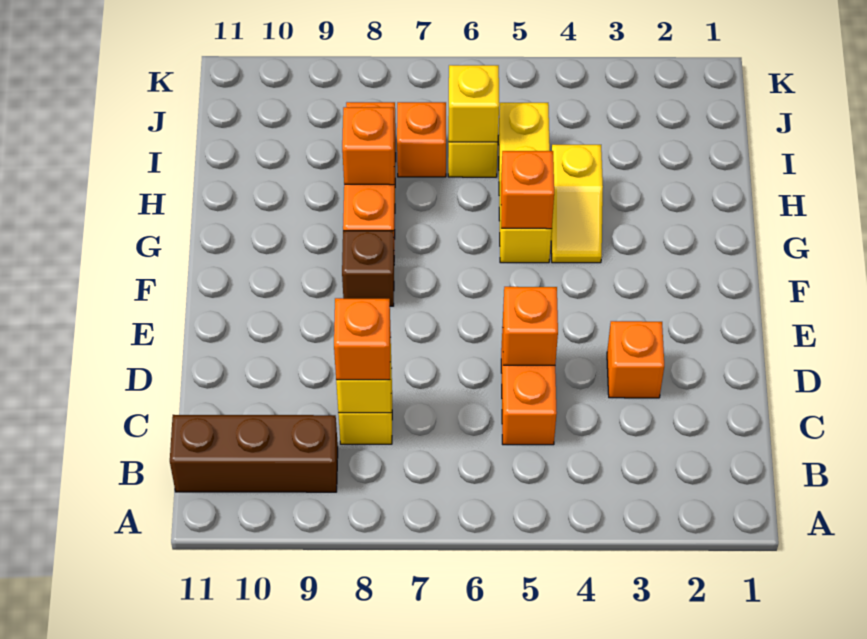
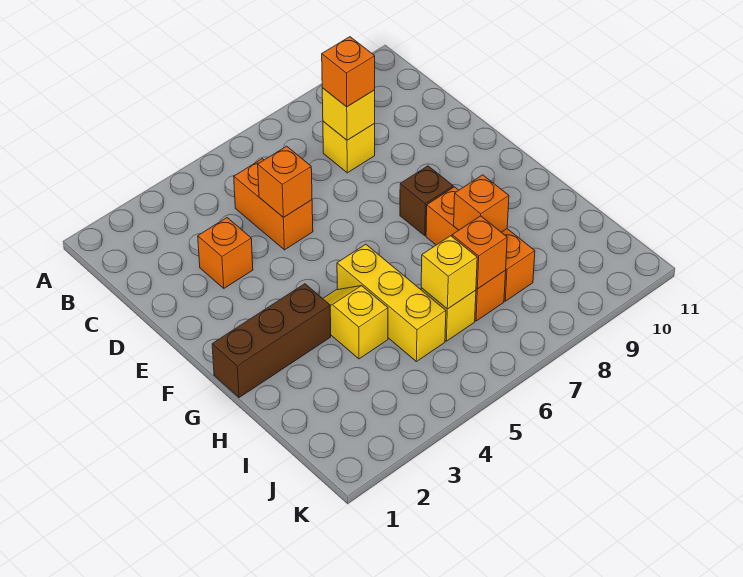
brown brick B9:B11 level 1 -> brown brick G1:G3 level 1
orange brick G5 level 2 -> orange brick I7 level 2

